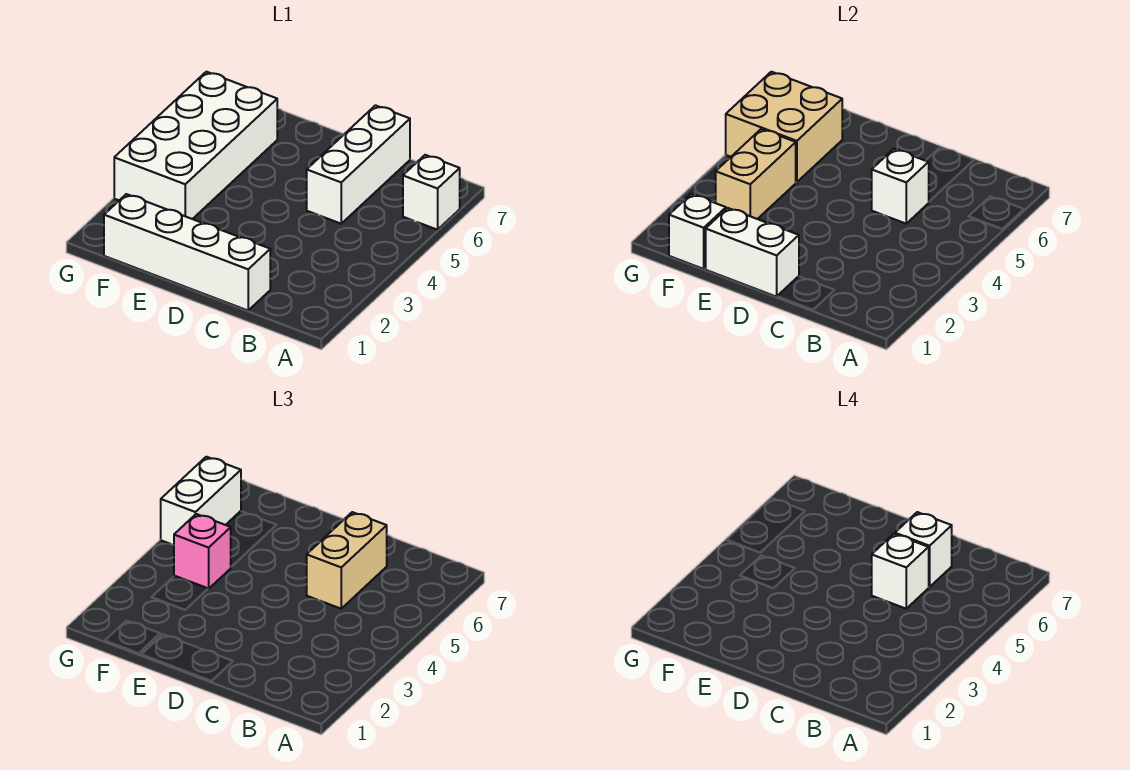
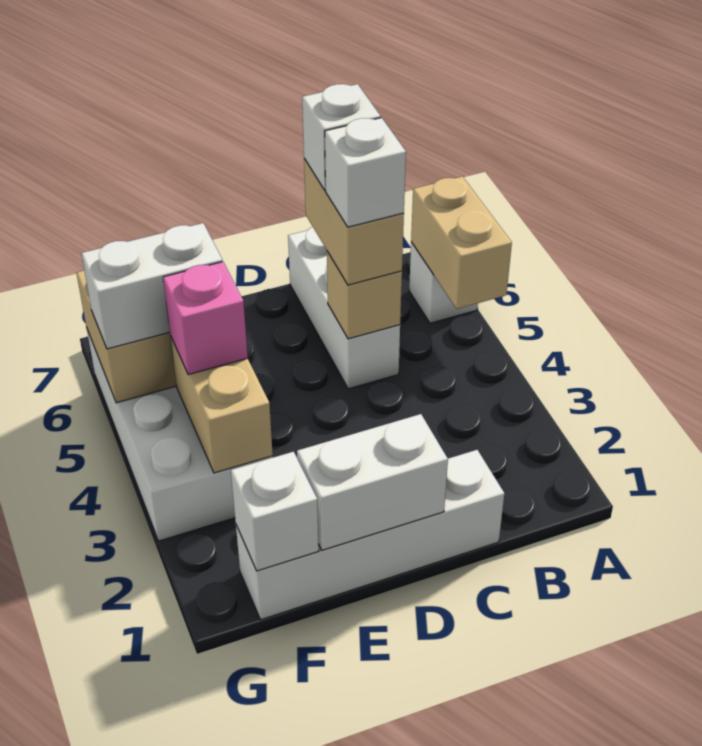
none -> tan brick A5:A6 level 2
white brick C5 level 2 -> tan brick C5 level 2
white brick G5:G6 level 3 -> white brick F5:G5 level 3

